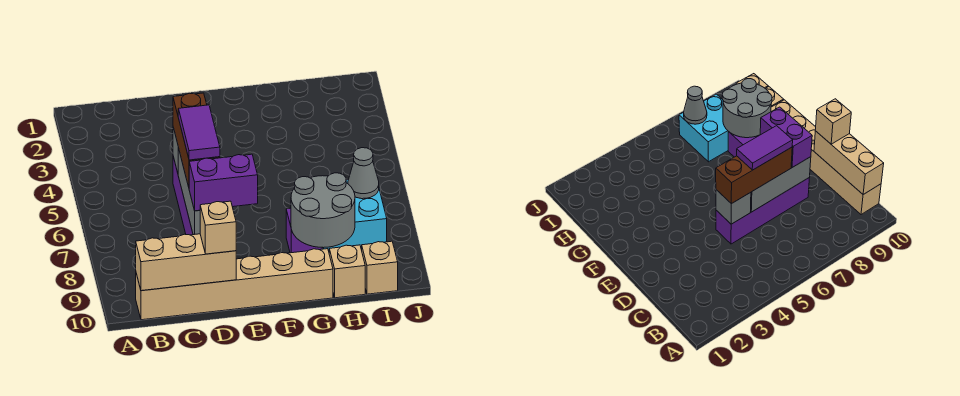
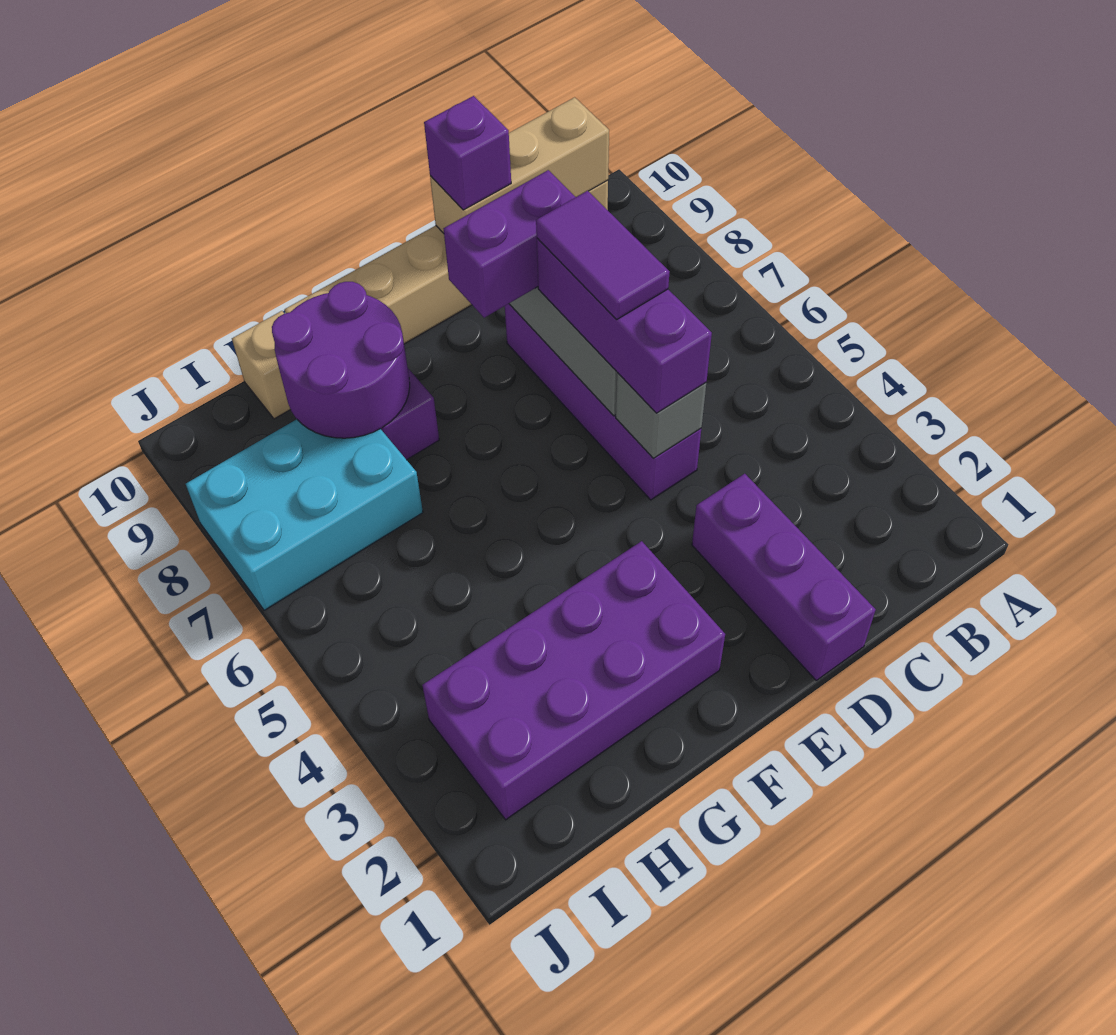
none -> purple brick D1:D3 level 1
brown brick D5:D7 level 3 -> purple brick D5:D7 level 3
tan brick D10 level 3 -> purple brick D10 level 3
none -> purple brick F2:I3 level 1
grey round brick G8:H9 level 2 -> purple round brick G8:H9 level 2
cyan brick H7:I8 level 1 -> cyan brick H7:J8 level 1
grey cone I7 level 2 -> none
tan brick I10 level 1 -> none

